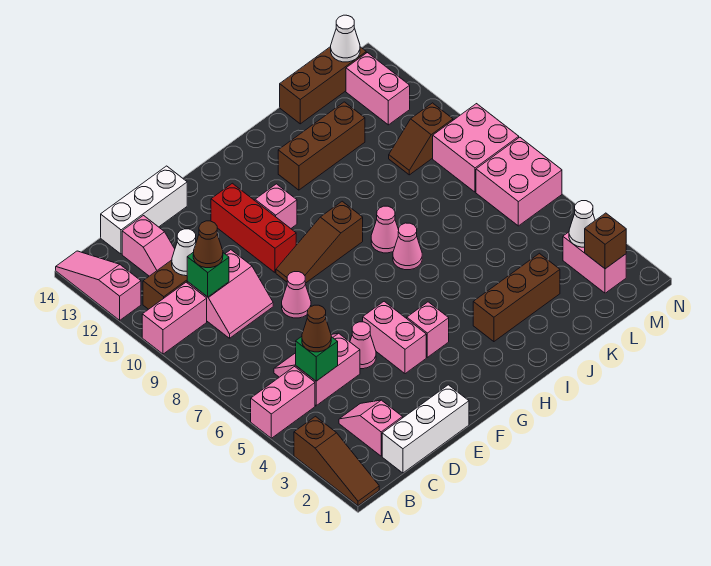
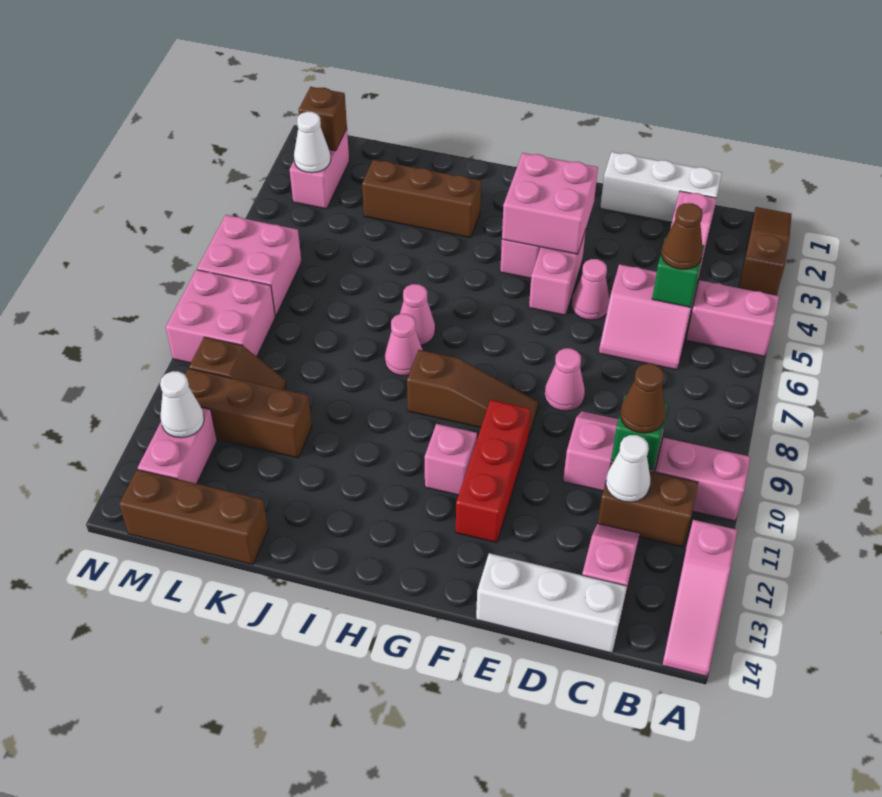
none -> pink brick F3:G4 level 2
brown brick I12:K12 level 1 -> brown brick K11:M11 level 1
white cone M14 level 2 -> white cone M12 level 2

